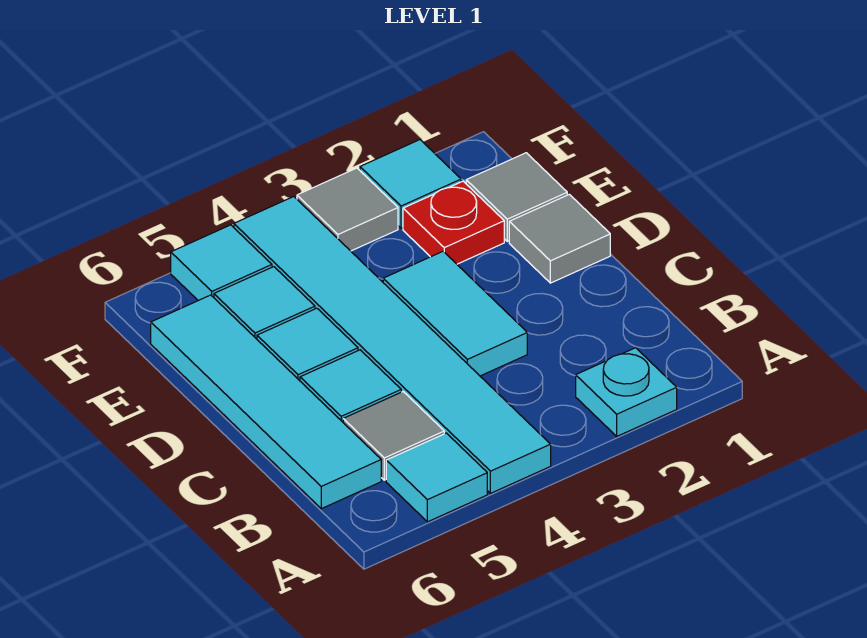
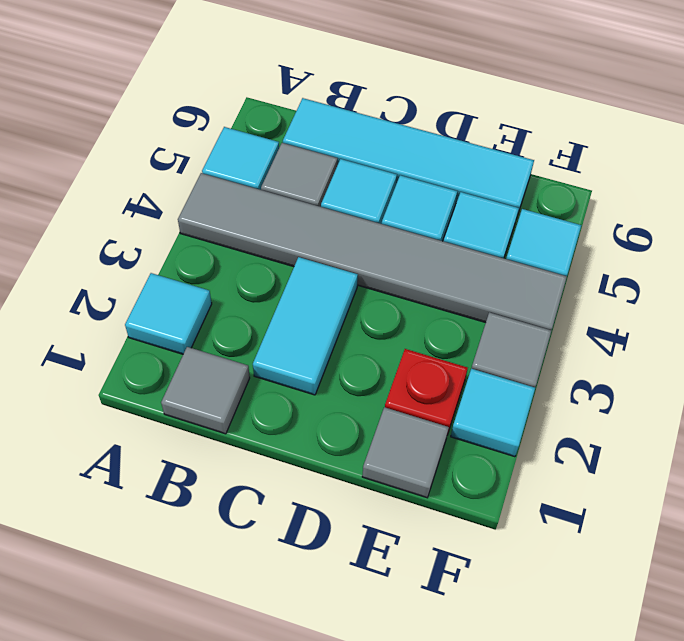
cyan plate A2 level 1 -> cyan tile A2 level 1
cyan tile A4:F4 level 1 -> grey tile A4:F4 level 1
cyan tile C3:D3 level 1 -> cyan tile C2:C3 level 1
grey tile D1 level 1 -> grey tile B1 level 1

